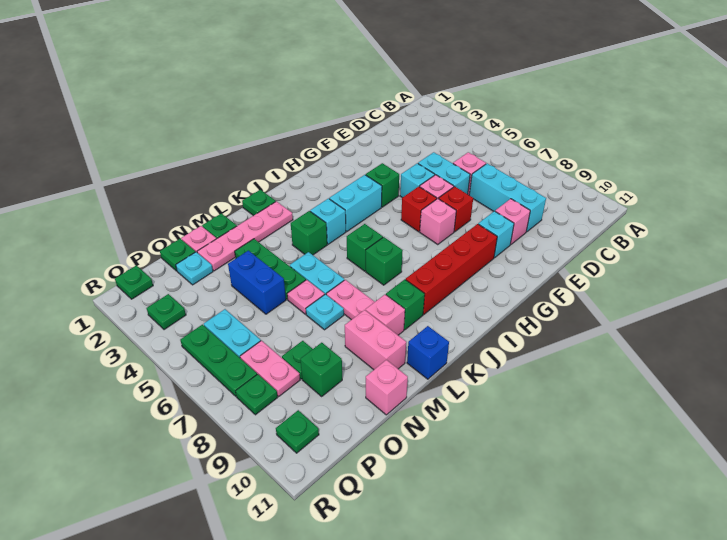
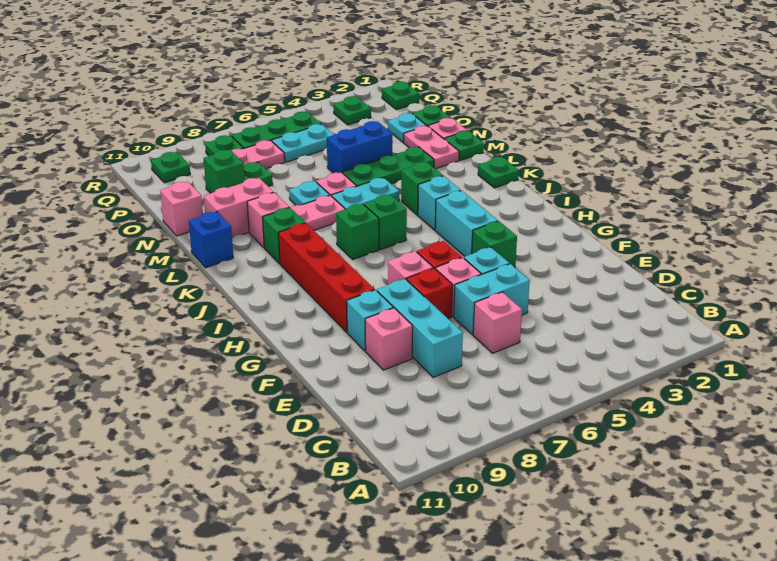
cyan brick D7:D9 level 1 -> cyan brick D8:F8 level 1
pink plate K2:N2 level 1 -> pink plate M2:N2 level 1

